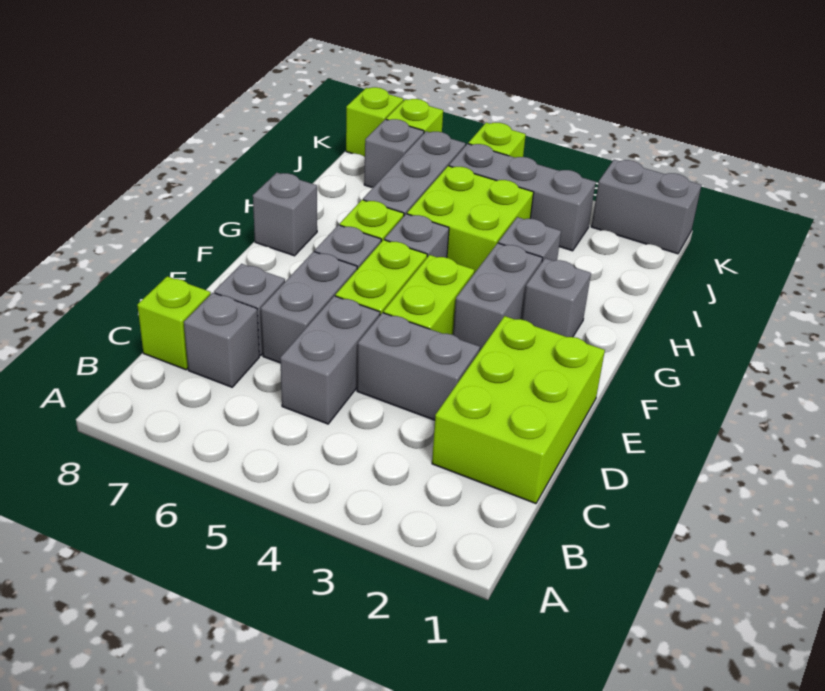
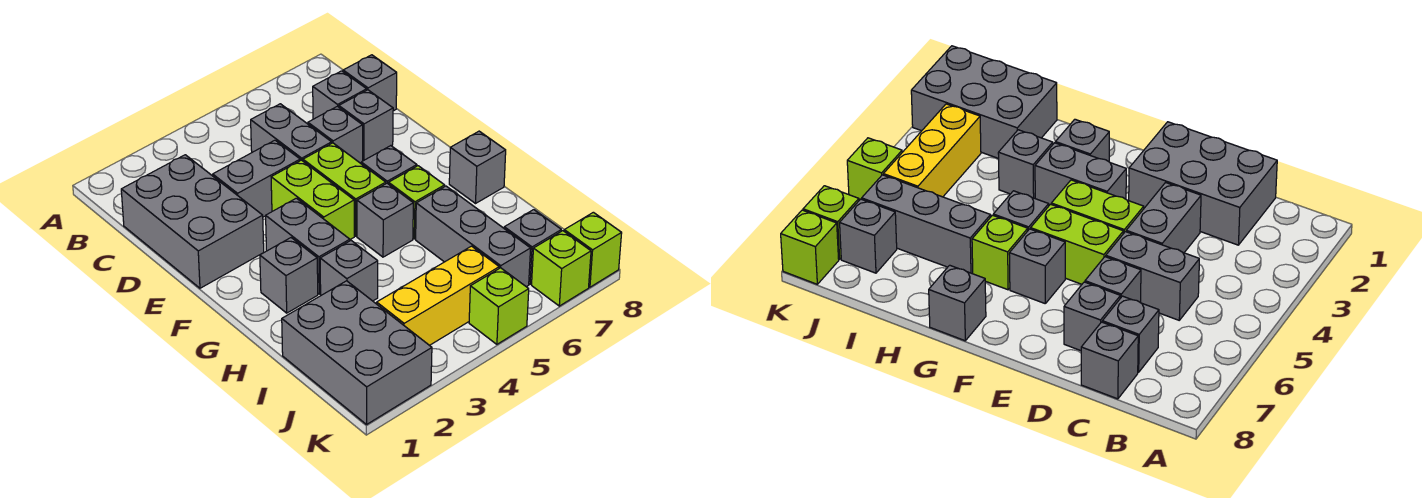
lime brick C1:E2 level 1 -> grey brick C1:E2 level 1
lime brick C8 level 1 -> grey brick C8 level 1
grey brick D6:E6 level 1 -> grey brick D6 level 1
lime brick H4:I5 level 1 -> none
grey brick J3:J5 level 1 -> yellow brick J3:J5 level 1
grey brick K1:K2 level 1 -> grey brick I1:K2 level 1

